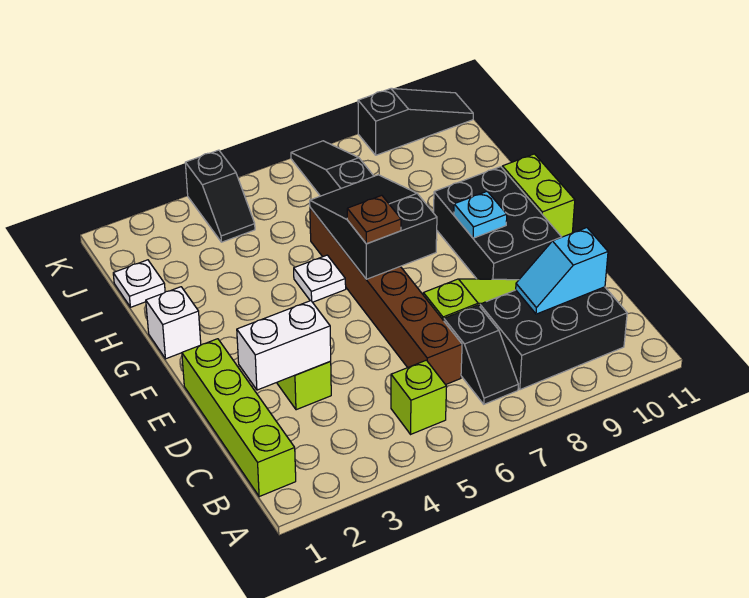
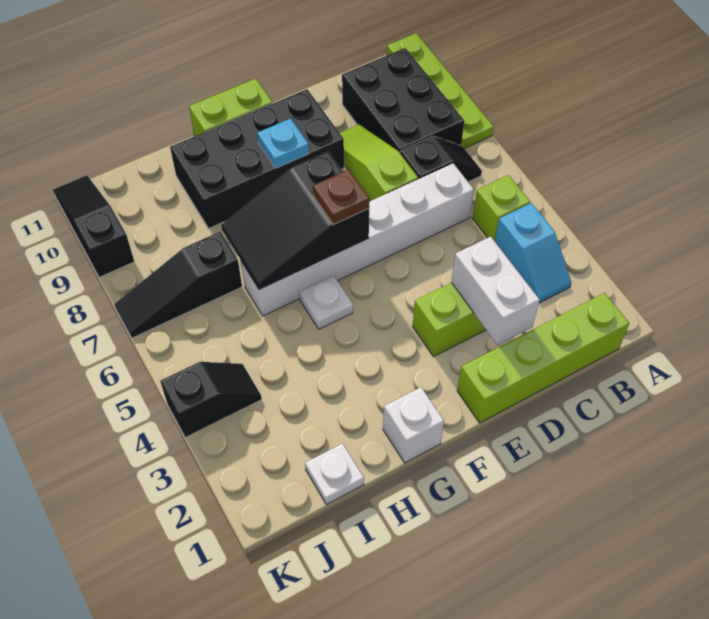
none -> lime plate A8:A11 level 1
brown brick C6:H6 level 1 -> white brick C6:H6 level 1
cyan slope C9:C10 level 2 top 10 -> cyan slope B3:B4 level 1 top 4
black brick E9:G10 level 1 -> black brick E9:H10 level 1

